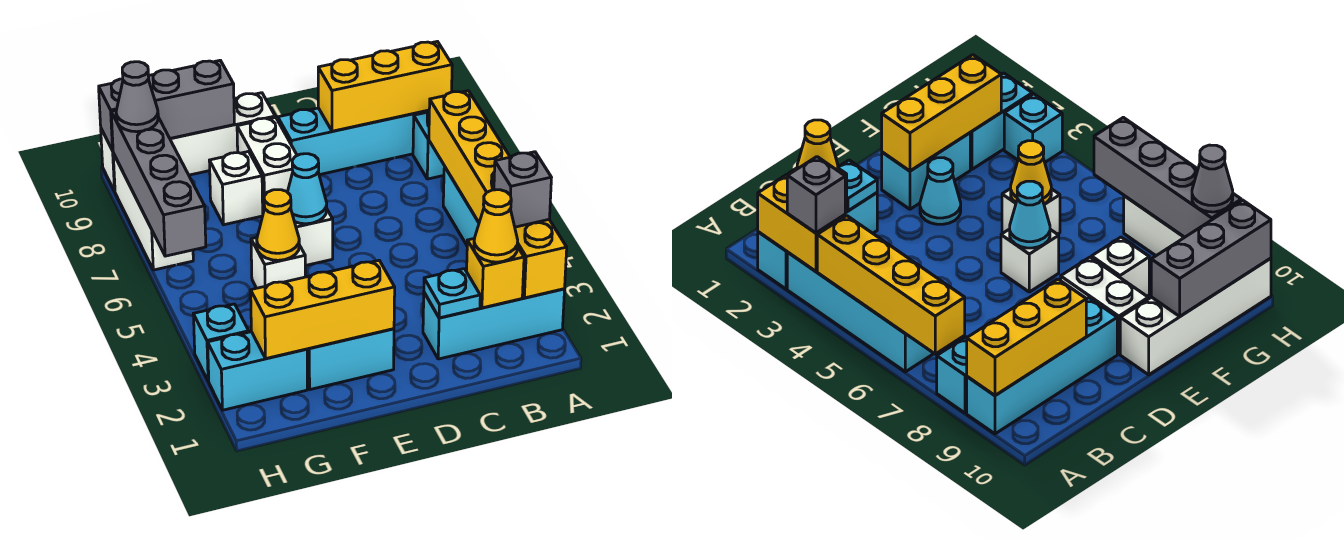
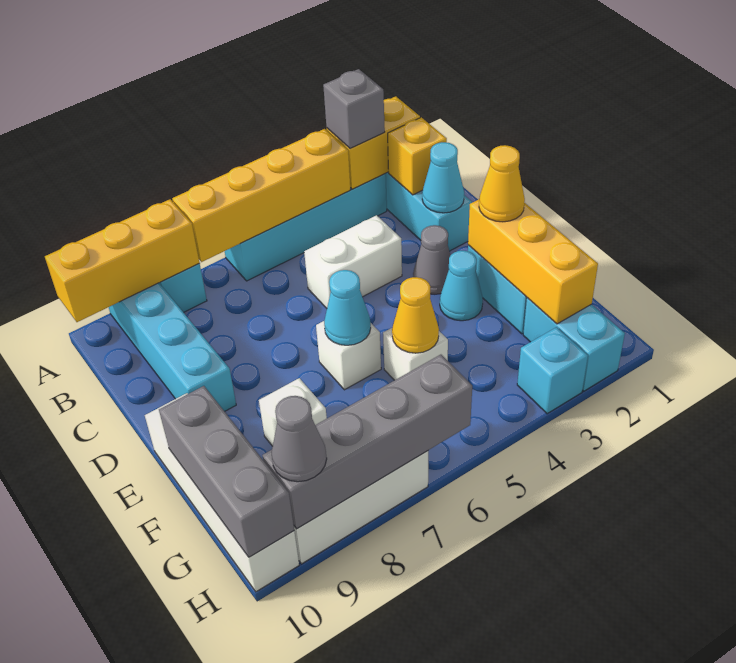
yellow brick A9:C9 level 2 -> yellow brick A8:A10 level 2
yellow cone B2 level 3 -> yellow cone E2 level 3
cyan plate C2 level 2 -> cyan cone C2 level 2
none -> grey cone D3 level 1
white brick E8:E9 level 1 -> white brick C4:C5 level 1

